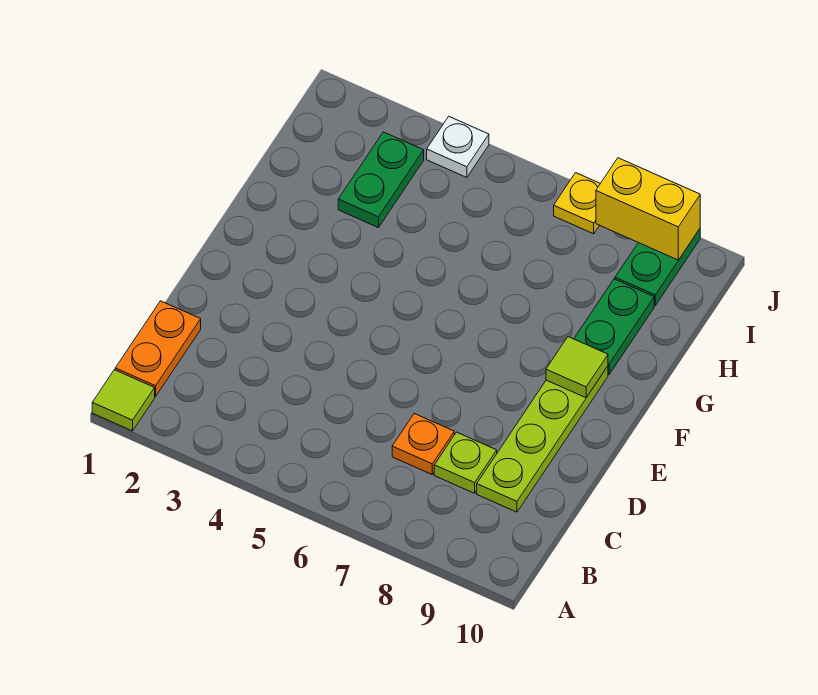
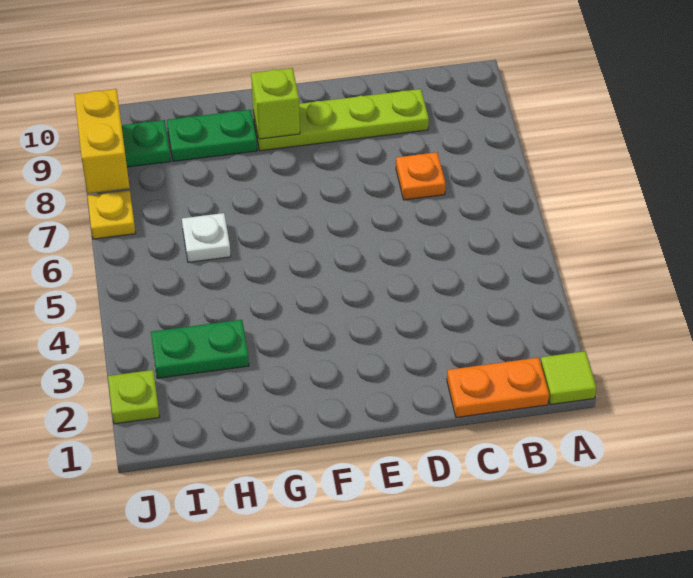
lime plate C8 level 1 -> lime plate J2 level 1
lime tile F9 level 2 -> lime brick F9 level 2
white plate J4 level 1 -> white plate H6 level 1

